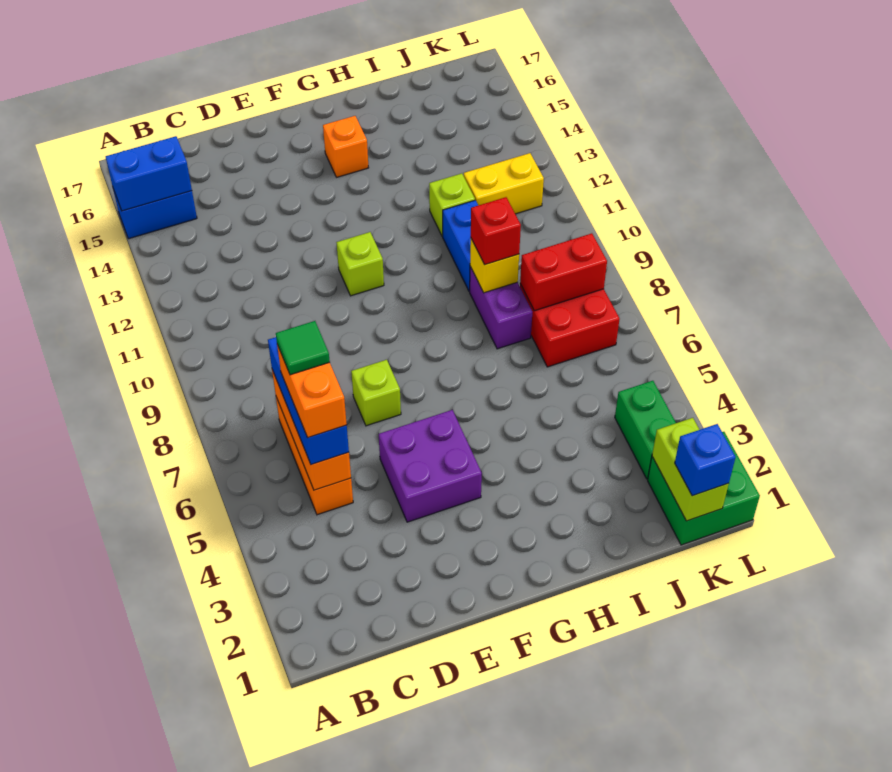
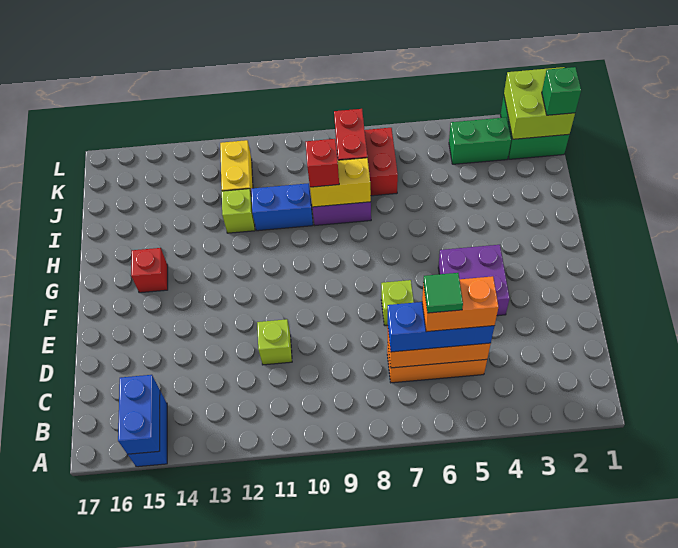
lime brick F11 level 1 -> lime brick D11 level 1
orange brick G15 level 1 -> red brick G15 level 1
yellow brick I9 level 2 -> yellow brick I8:I9 level 2
lime brick K1:K2 level 2 -> lime brick K1:L2 level 2
blue brick K1 level 3 -> green brick K1 level 3

